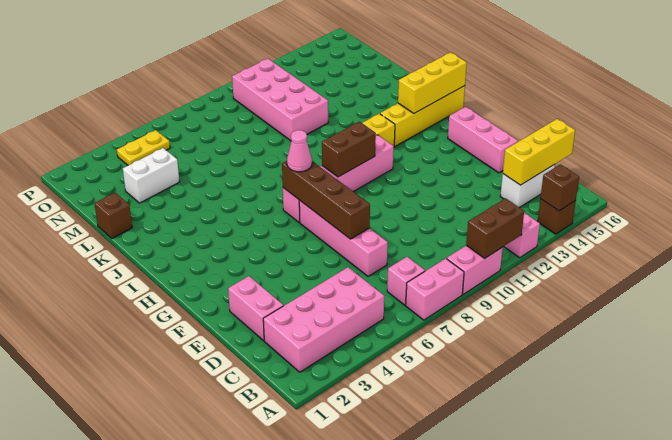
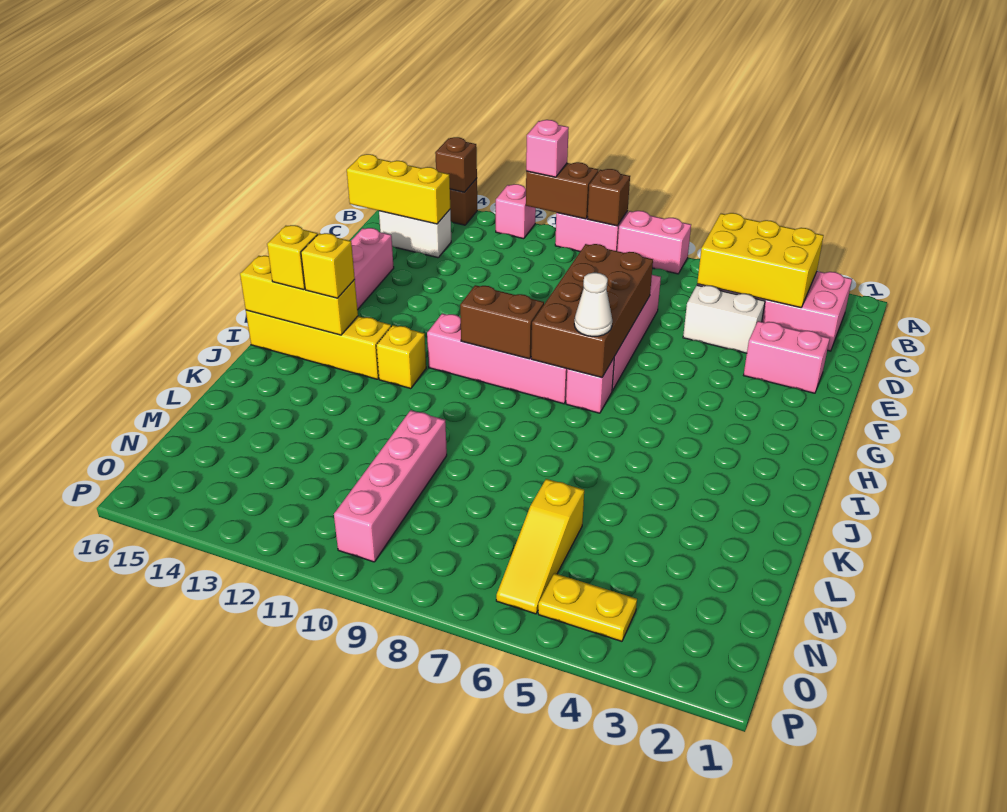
none -> yellow brick B3:C5 level 2
pink brick B7 level 1 -> pink brick A11 level 3
pink brick D2:E2 level 1 -> pink brick E2:E3 level 1
brown brick E7:H7 level 2 -> brown brick E7:H8 level 2
pink cone H7 level 3 -> white cone H7 level 3
none -> yellow brick I14 level 3
none -> yellow brick I15 level 3
brown brick L1 level 1 -> brown brick A9 level 2
pink brick L10:O11 level 1 -> pink brick L10:O10 level 1
white brick M3:M4 level 1 -> white brick D4:D5 level 1
none -> yellow slope M6:O6 level 1 top M

